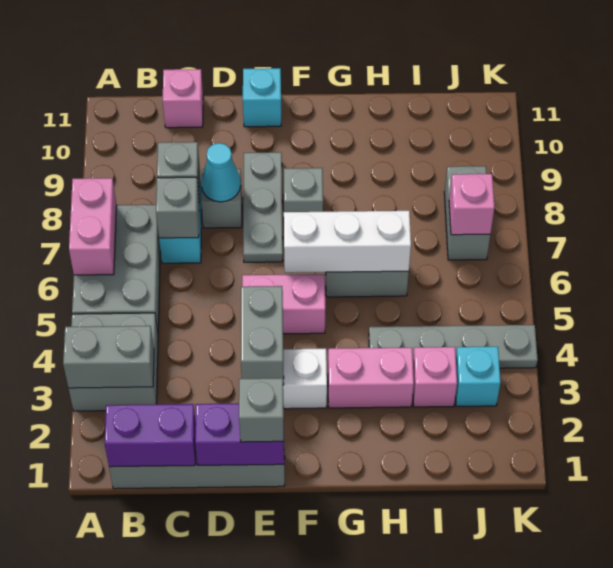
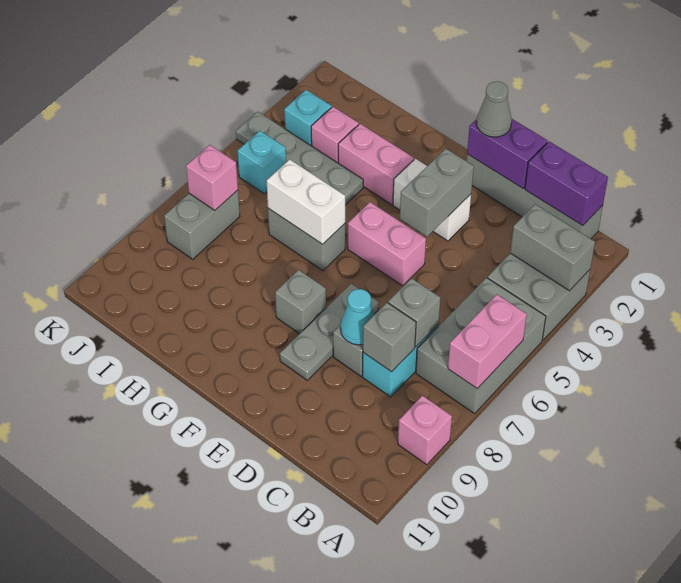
pink brick C11 level 1 -> pink brick A9 level 1
grey brick E1 level 3 -> grey cone E1 level 3
cyan brick E11 level 1 -> cyan brick J5 level 1
white brick F6:H6 level 2 -> white brick G6:H6 level 2

